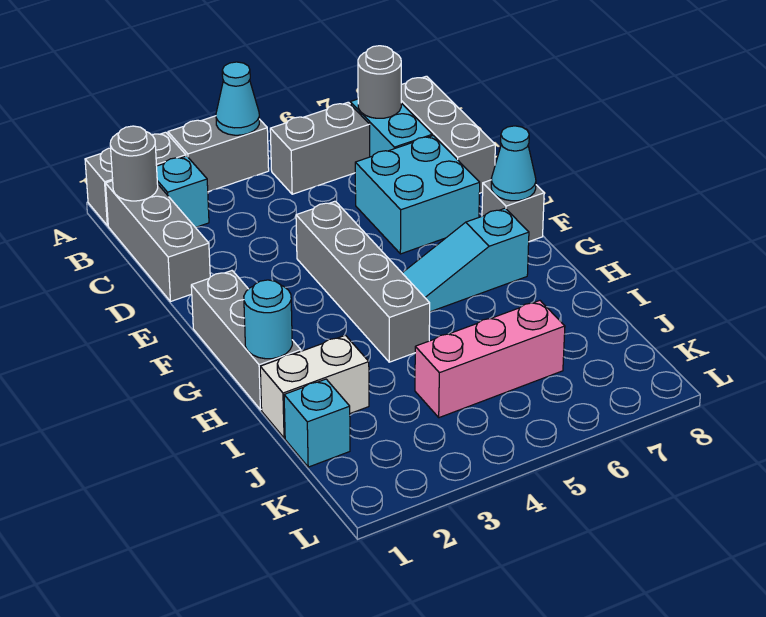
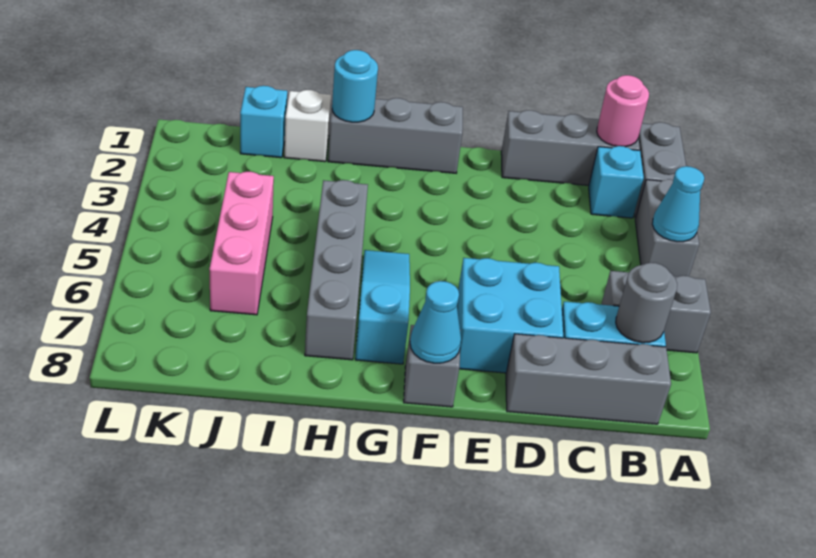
grey round brick B1 level 2 -> pink round brick B1 level 2
grey brick B5:B6 level 1 -> grey brick A6:B6 level 1
grey brick E4:H4 level 1 -> grey brick H4:H7 level 1
white brick I1:I2 level 1 -> white brick I1 level 1

